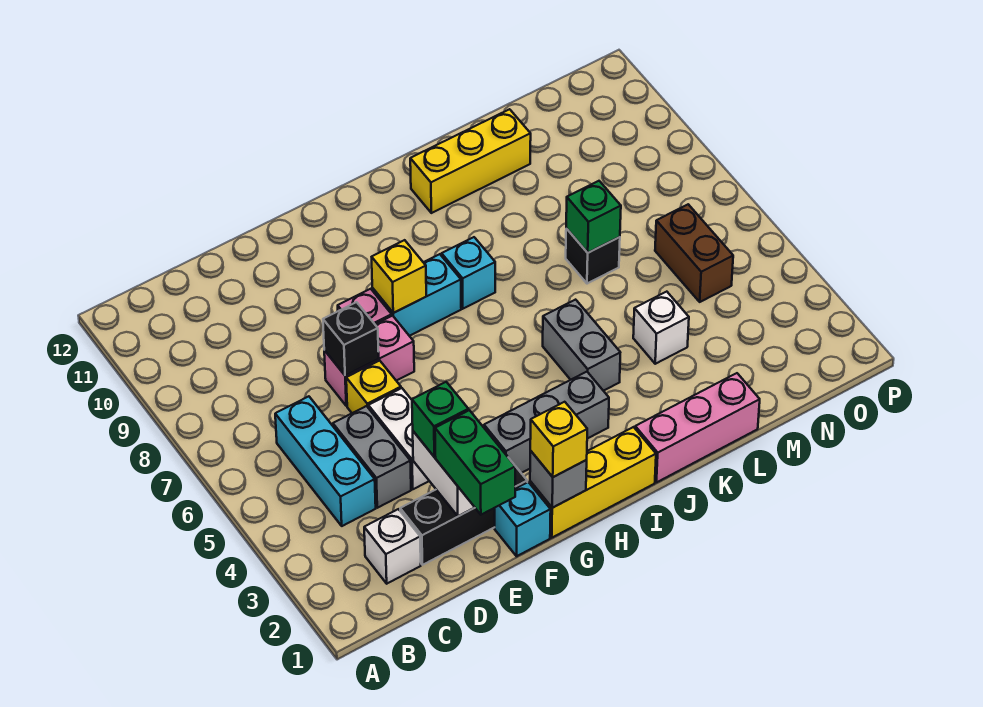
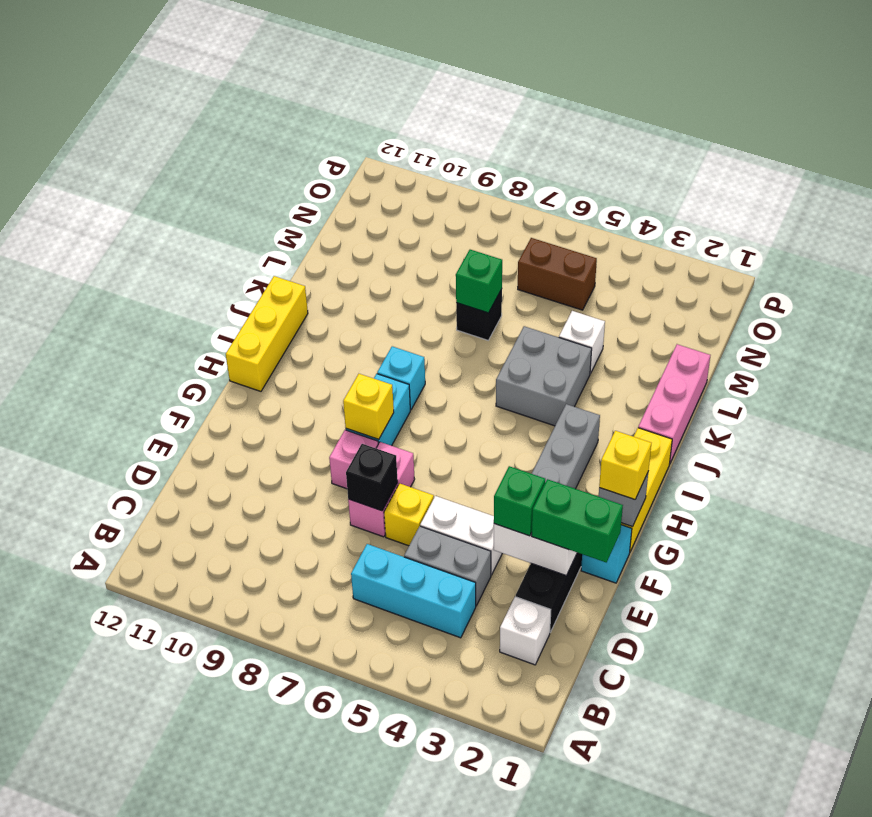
grey brick J4:J5 level 1 -> grey brick J4:K5 level 1
yellow brick J11:L11 level 1 -> yellow brick H12:J12 level 1

